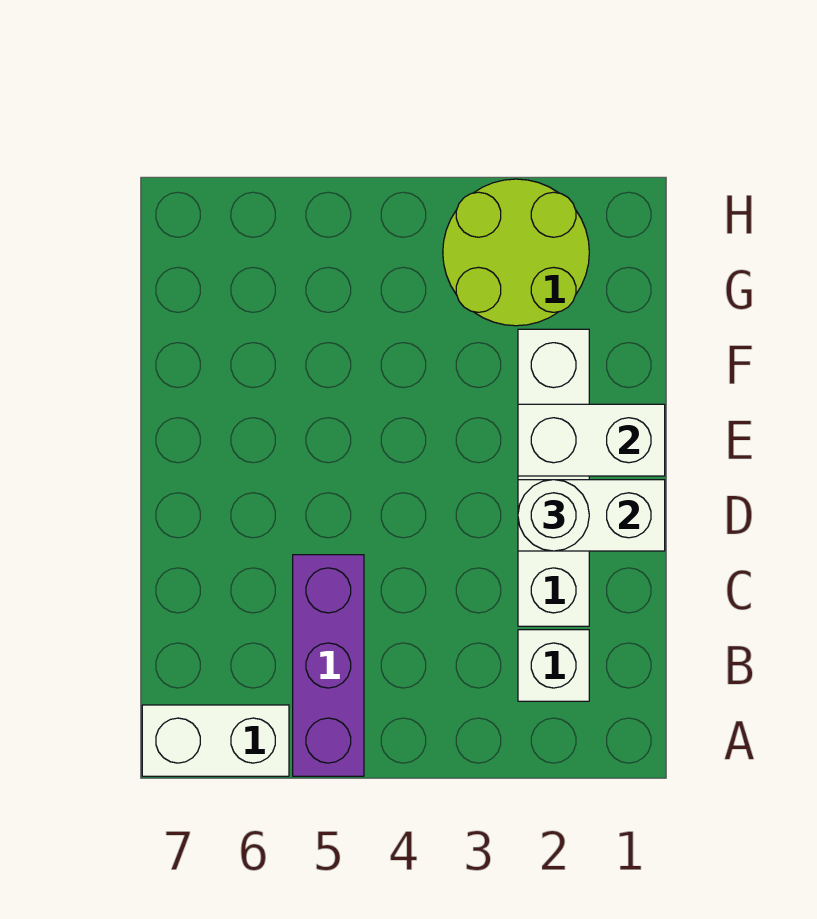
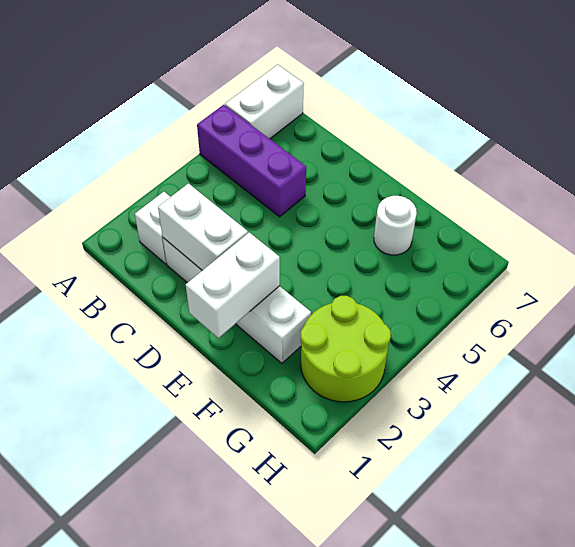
white brick D1:D2 level 2 -> white brick C2:D2 level 2
white round brick D2 level 3 -> white round brick F6 level 1

